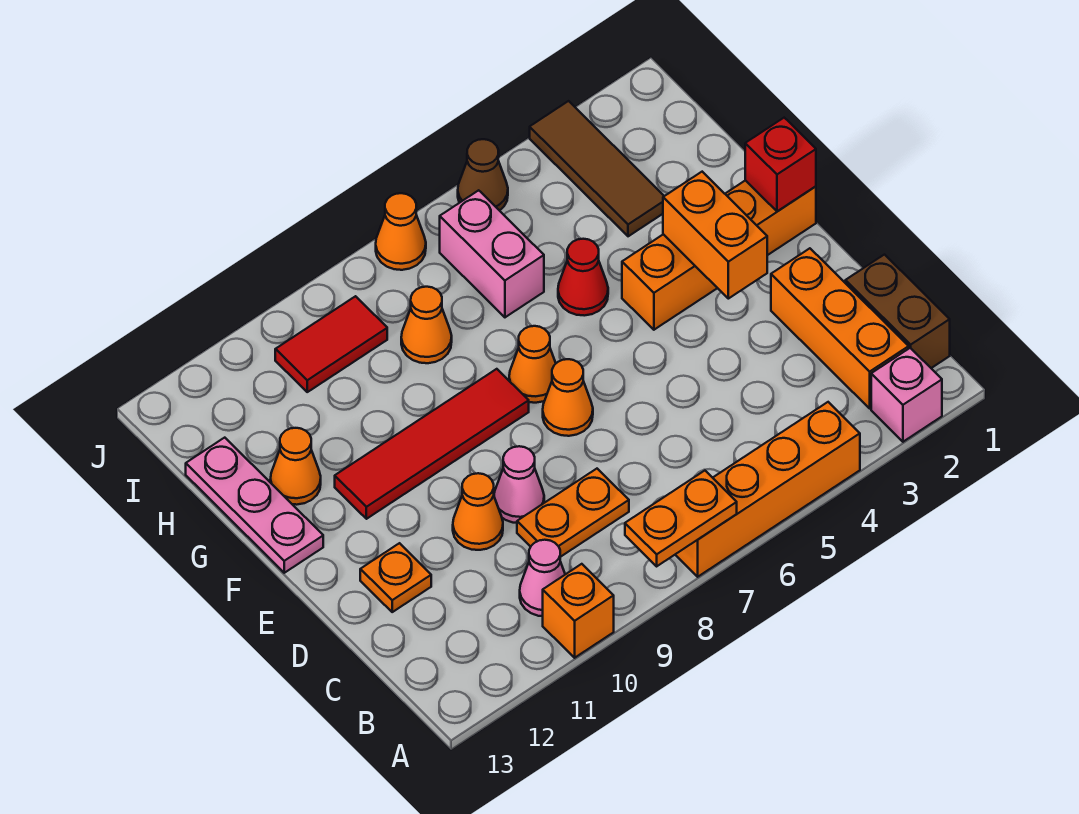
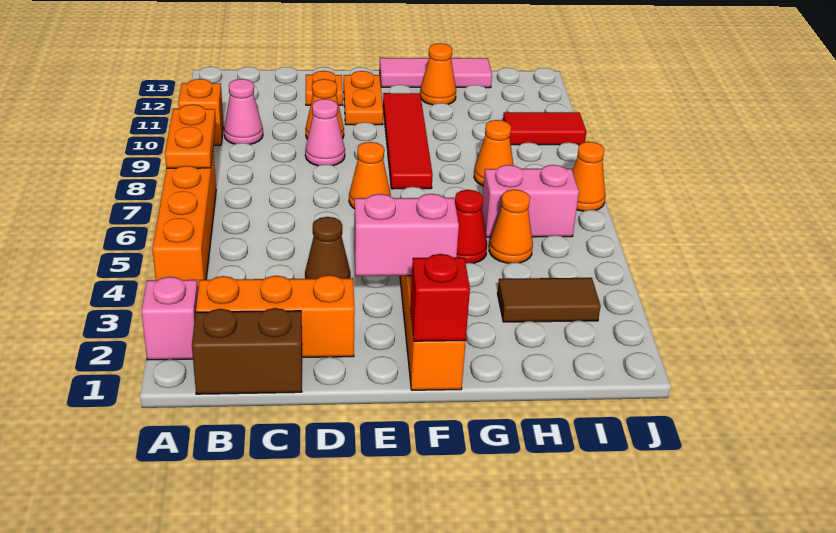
orange plate C8:C9 level 1 -> orange plate E11:E12 level 1
orange brick E3:F3 level 2 -> pink brick E3:F3 level 2
orange cone F7 level 1 -> orange cone H5 level 1
pink plate F13:H13 level 1 -> pink tile F13:H13 level 1
brown tile H3:J3 level 1 -> brown tile H3:I3 level 1
red tile I9:I10 level 1 -> red tile I10:J10 level 1
brown cone J5 level 1 -> brown cone D4 level 1

